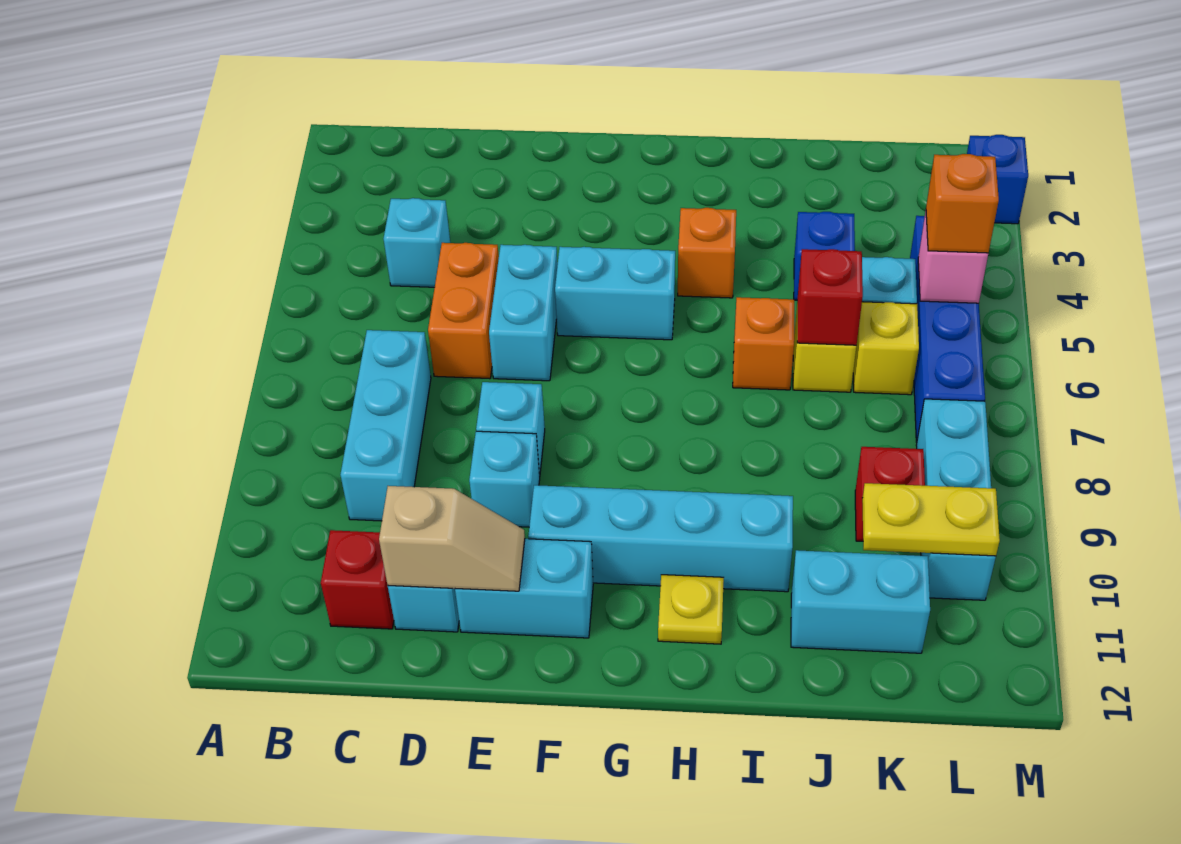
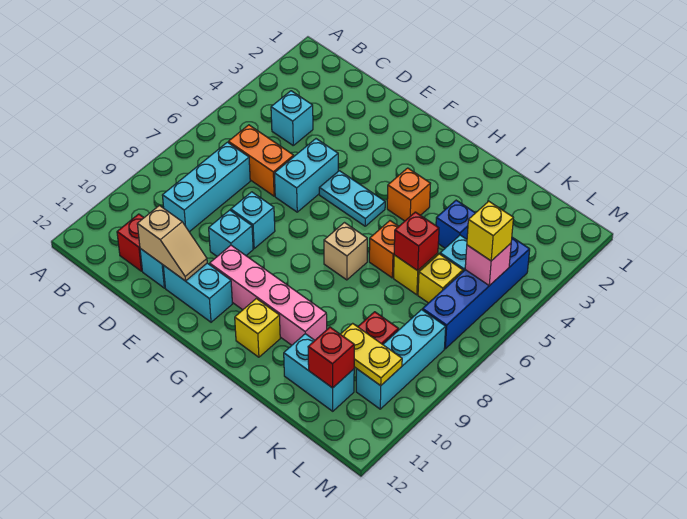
orange brick D5:D6 level 1 -> orange brick C6:D6 level 1
cyan brick F5:G5 level 1 -> cyan plate F5:G5 level 1
cyan brick F10:I10 level 1 -> pink brick F10:I10 level 1
none -> tan brick H7 level 1
yellow plate H11 level 1 -> yellow brick H11 level 1
none -> red brick K11 level 2
orange brick L5 level 3 -> yellow brick L5 level 3
blue brick M2 level 1 -> none

